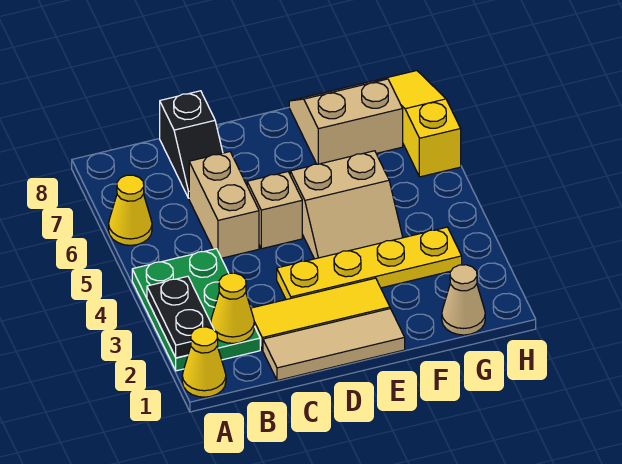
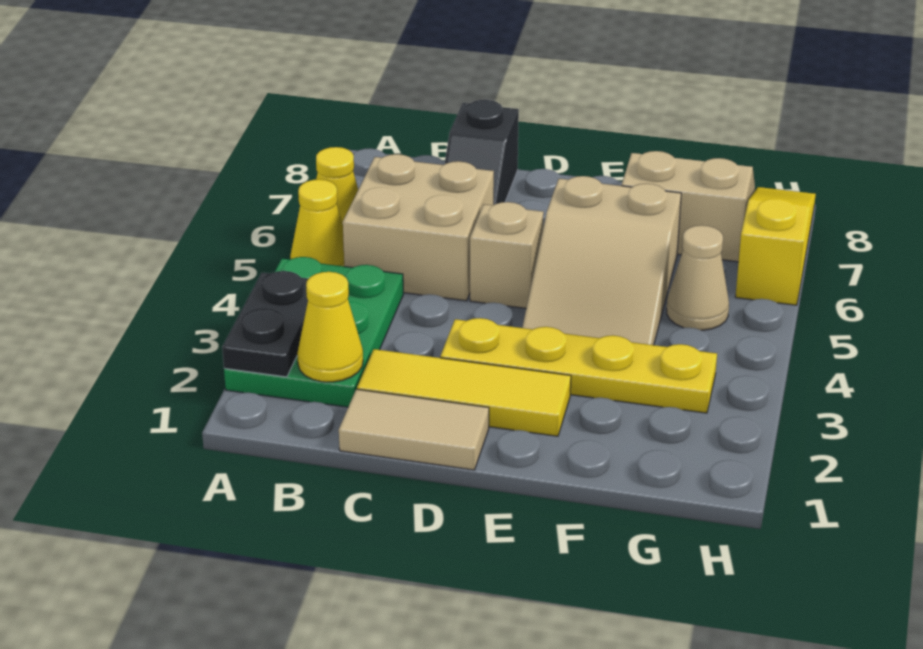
yellow cone A1 level 1 -> yellow cone A5 level 1
tan tile C1:E1 level 1 -> tan tile C1:D1 level 1
tan brick C5:C6 level 1 -> tan brick B5:C6 level 1
tan slope E4:F5 level 1 top 5 -> tan slope E4:F6 level 1 top 6
tan cone G1 level 1 -> tan cone G5 level 1

